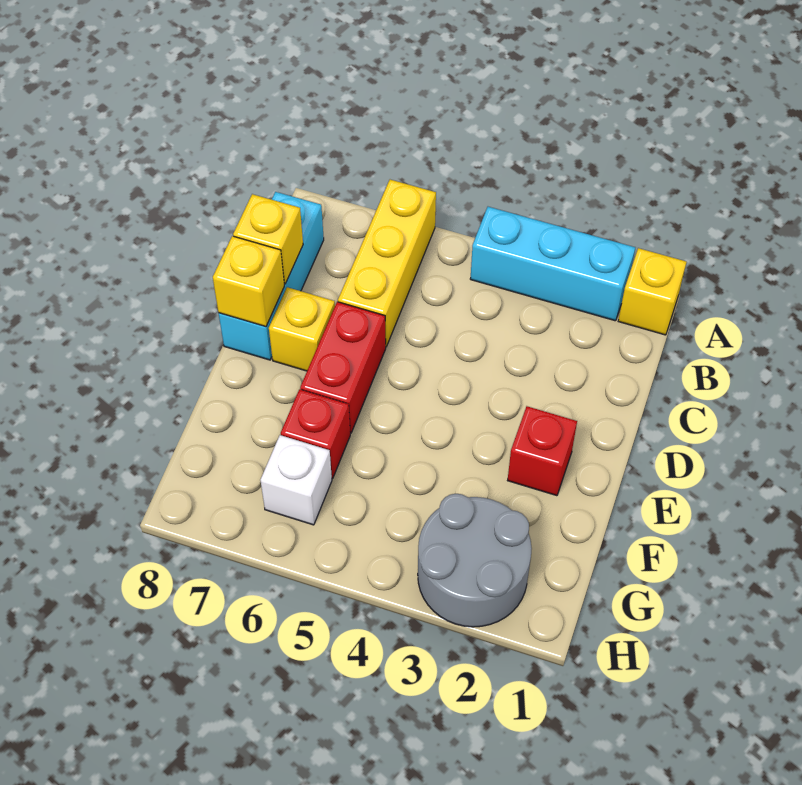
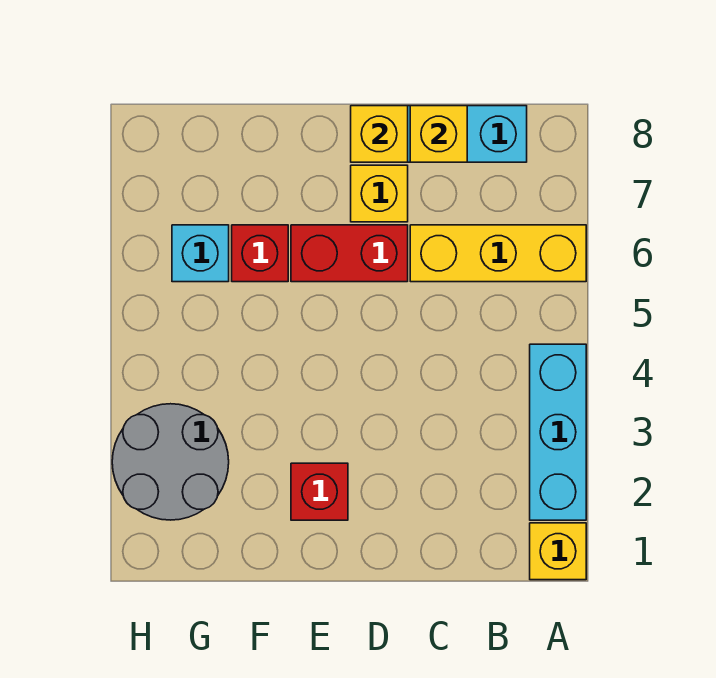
white brick G6 level 1 -> cyan brick G6 level 1

